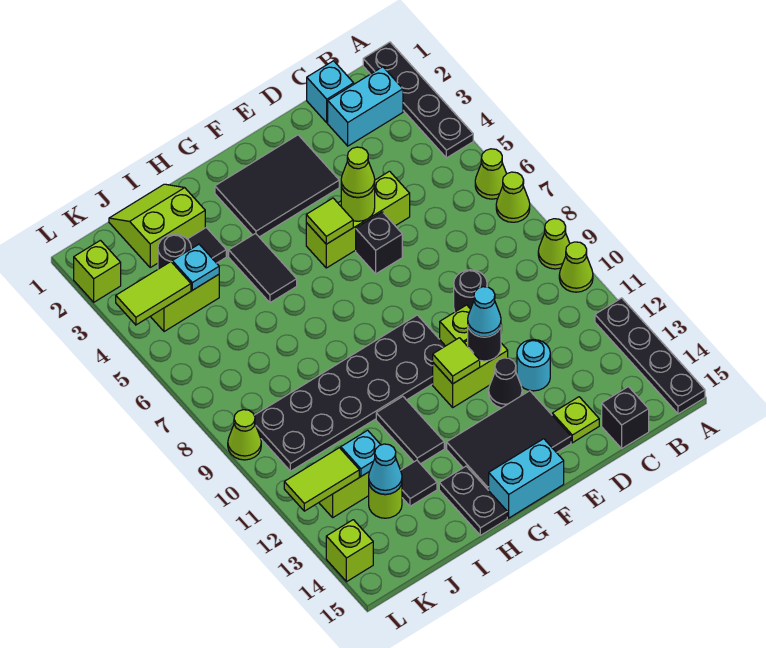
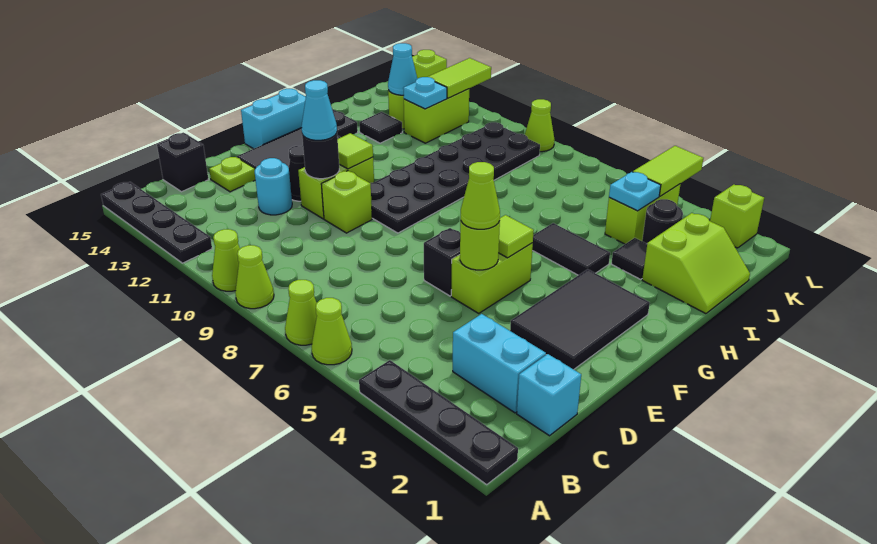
cyan brick B2:C2 level 1 -> cyan brick C2:C3 level 1
lime brick D5:F5 level 1 -> lime brick E5:F5 level 1
black round brick D9 level 1 -> none
black tile H11:H12 level 1 -> none

